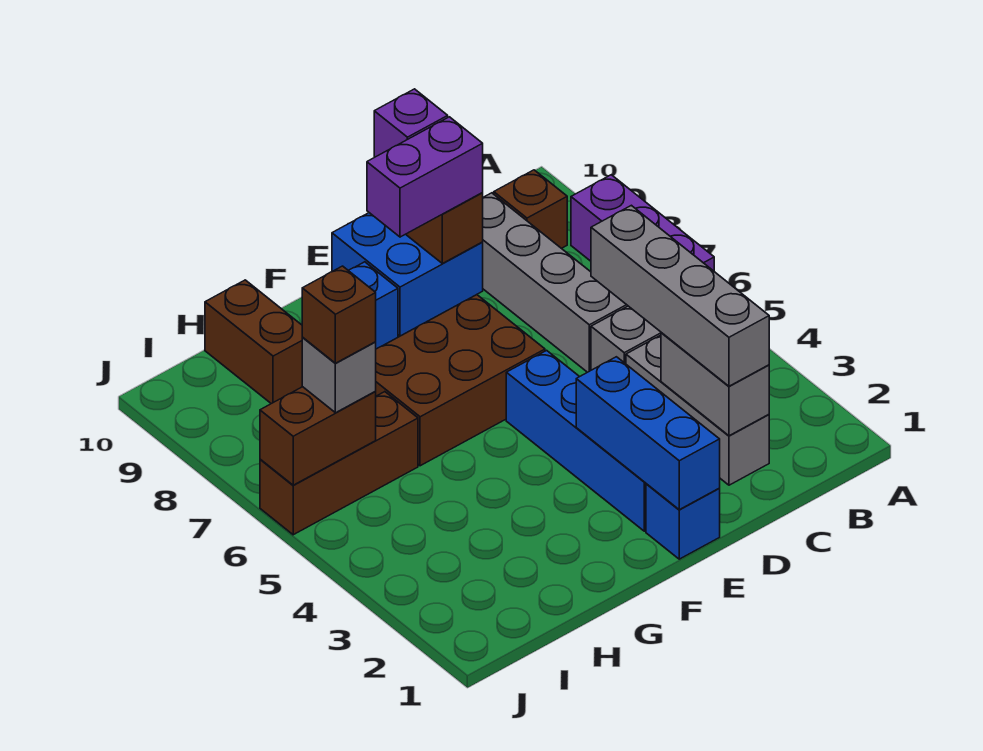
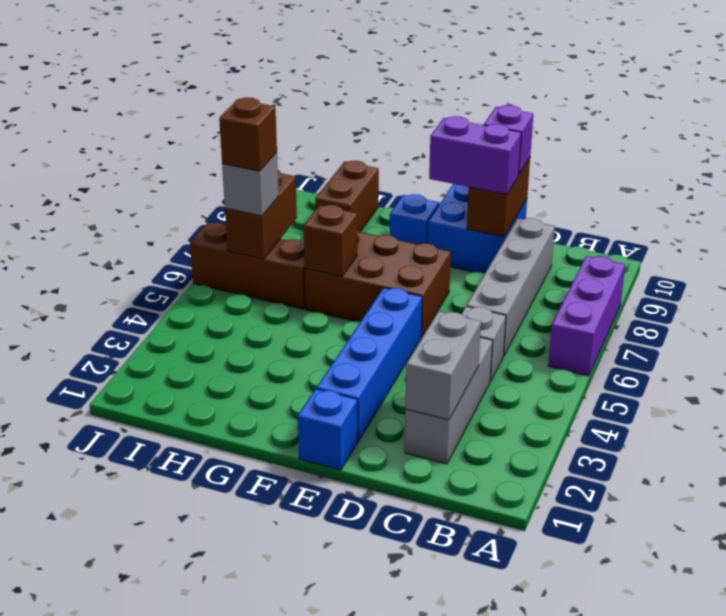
brown brick B9 level 1 -> brown brick G6 level 2
grey brick C2:C5 level 3 -> none
blue brick E1:E3 level 2 -> none
brown brick I6:J6 level 2 -> brown brick I6:I7 level 2

